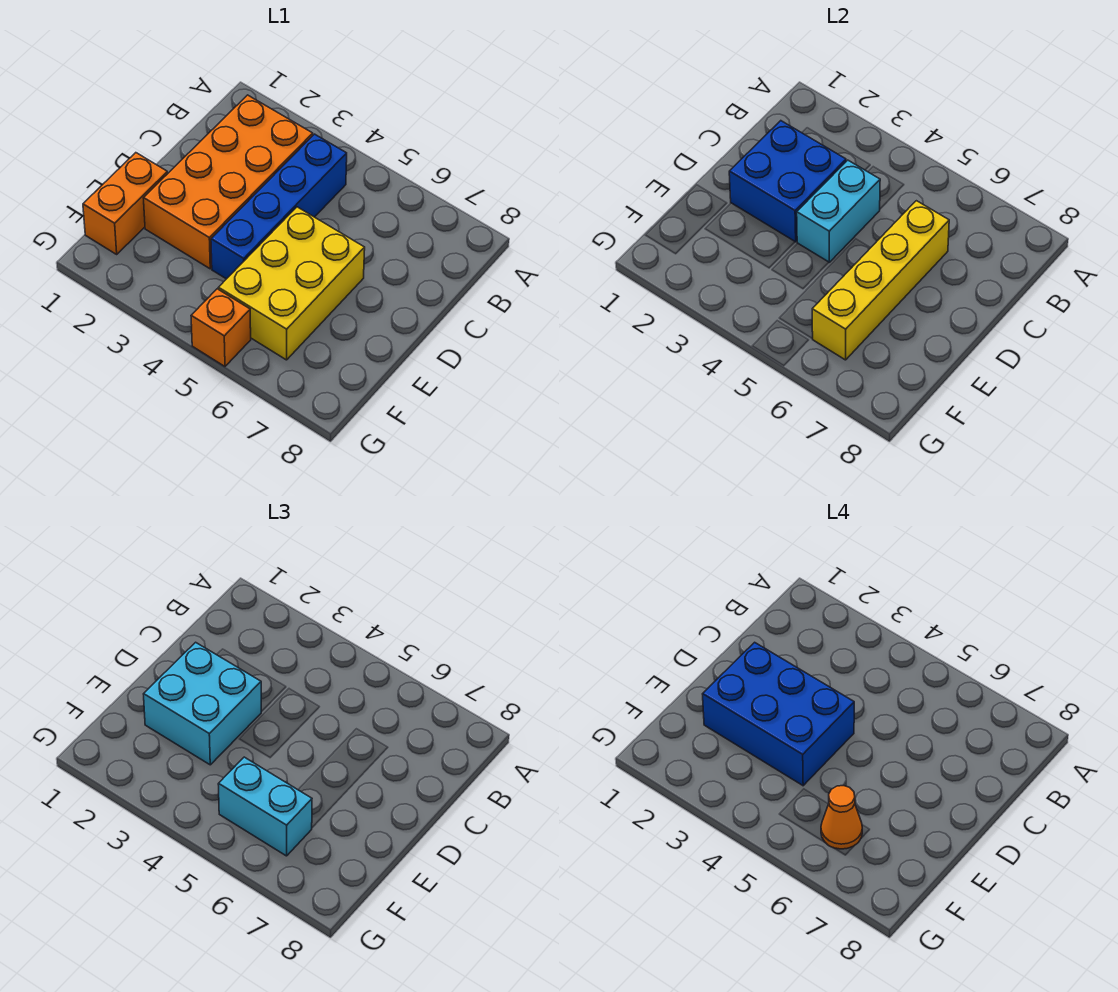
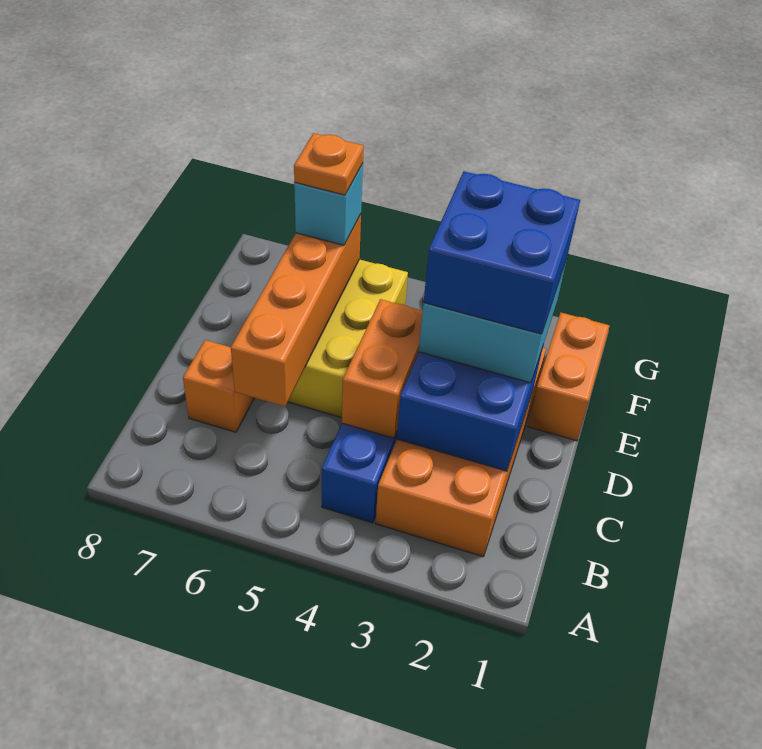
cyan brick C4:D4 level 2 -> orange brick C4:D4 level 2
yellow brick C6:F6 level 2 -> orange brick C6:F6 level 2
blue brick D2:E4 level 4 -> blue brick D2:E3 level 4
cyan brick F5:F6 level 3 -> cyan brick F6 level 3
orange cone F6 level 4 -> orange plate F6 level 4
orange brick G5 level 1 -> orange brick C7 level 1

